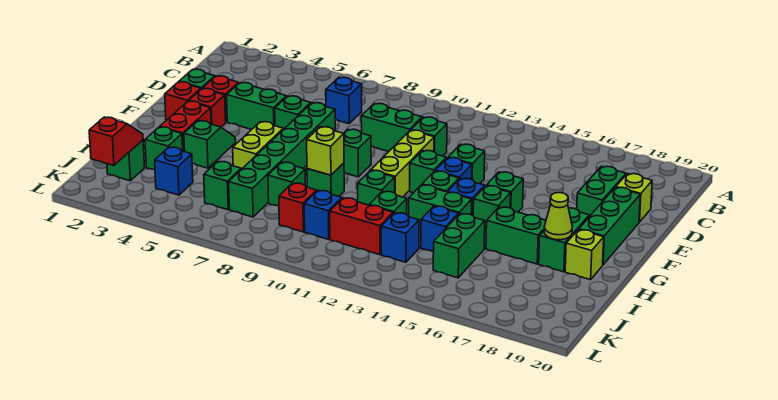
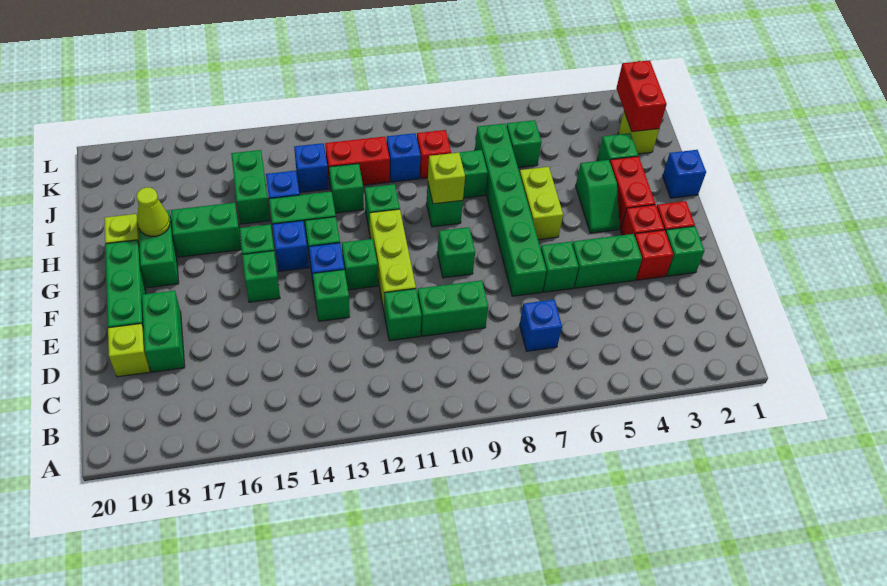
green brick J2 level 1 -> lime brick J2 level 1
red slope J2:K2 level 2 top K -> red brick J2:K2 level 2
blue brick J4 level 1 -> blue brick H1 level 1

